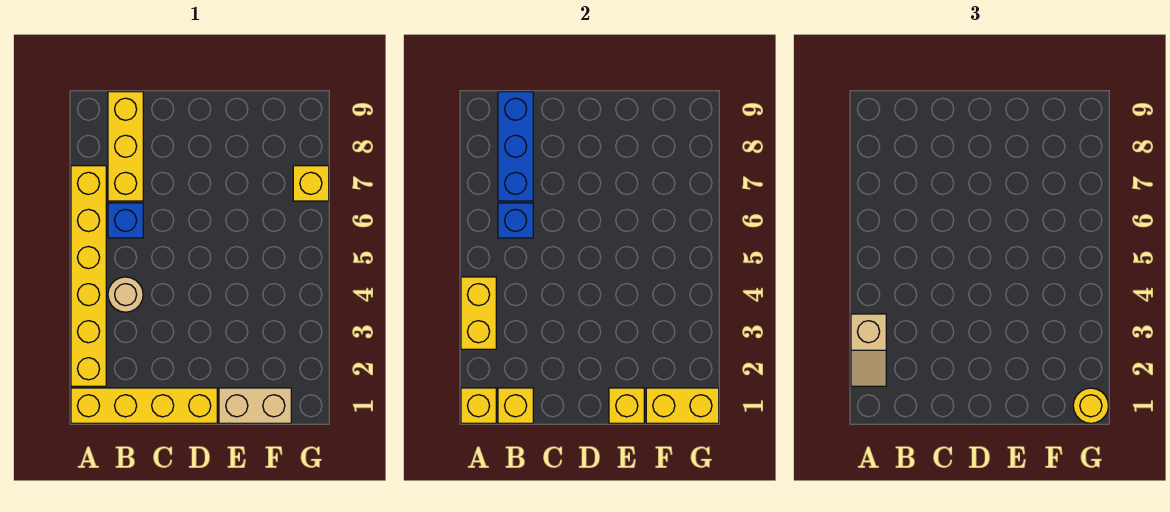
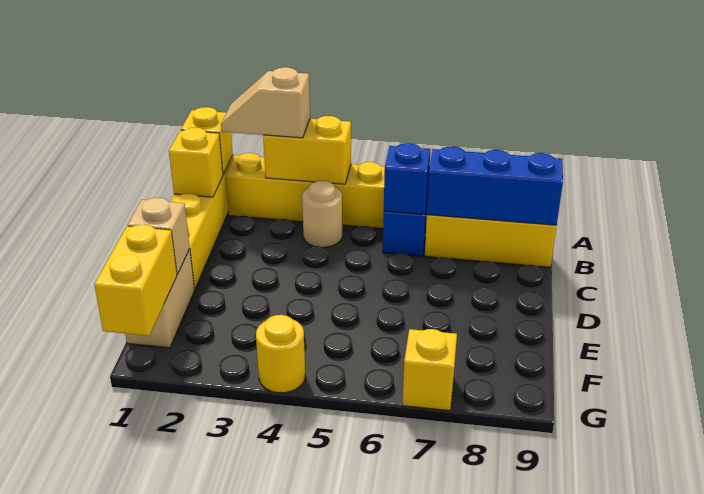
yellow brick E1 level 2 -> tan brick E1 level 2
yellow round brick G1 level 3 -> yellow round brick G4 level 1

